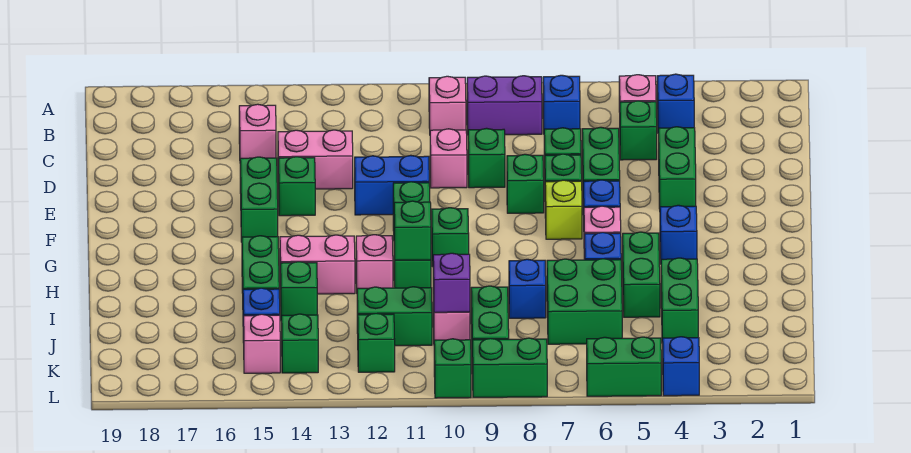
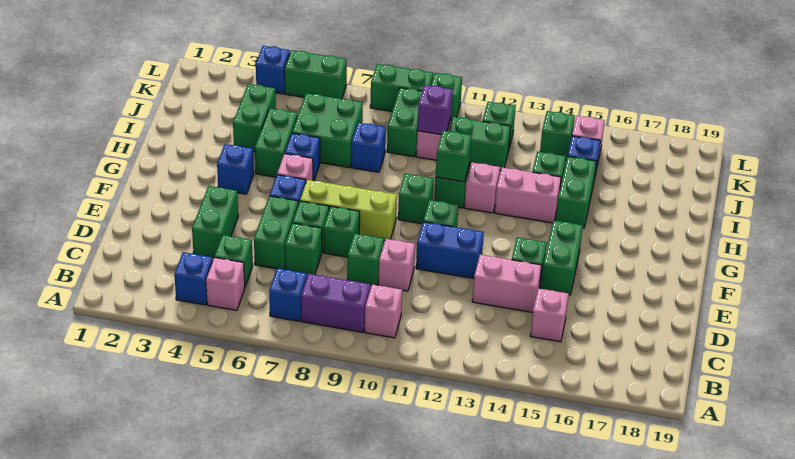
lime brick F7 level 1 -> lime brick F7:F9 level 1

